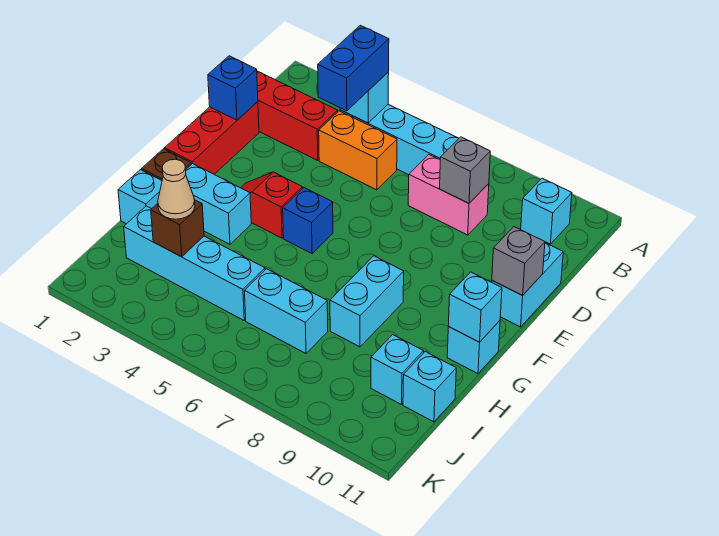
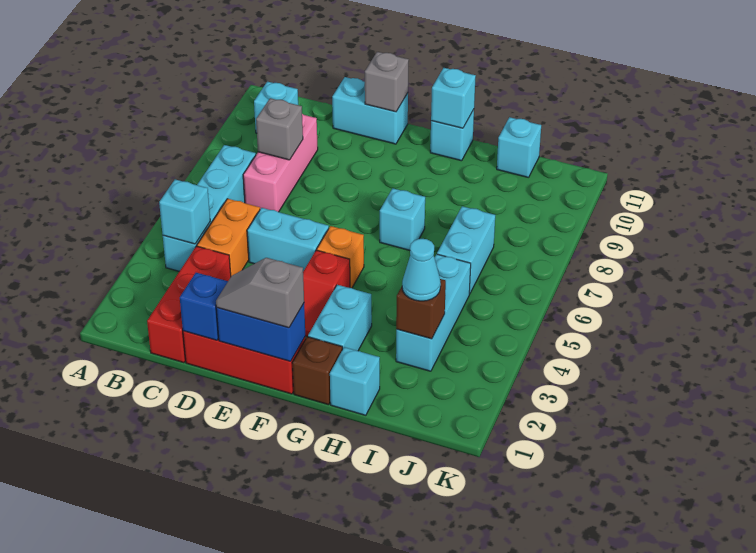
blue brick B4:C4 level 3 -> blue brick E1:F1 level 2
pink brick C7:C8 level 1 -> pink brick C7:C9 level 1
none -> grey slope E1:F1 level 3 top F
blue brick F5 level 1 -> orange brick F5 level 1
cyan brick G8:H8 level 1 -> cyan brick D5:E5 level 1
cyan brick I2:I5 level 1 -> cyan brick I3:I5 level 1
tan cone I3 level 3 -> cyan cone I3 level 3
cyan brick I10 level 1 -> cyan brick G7 level 1

